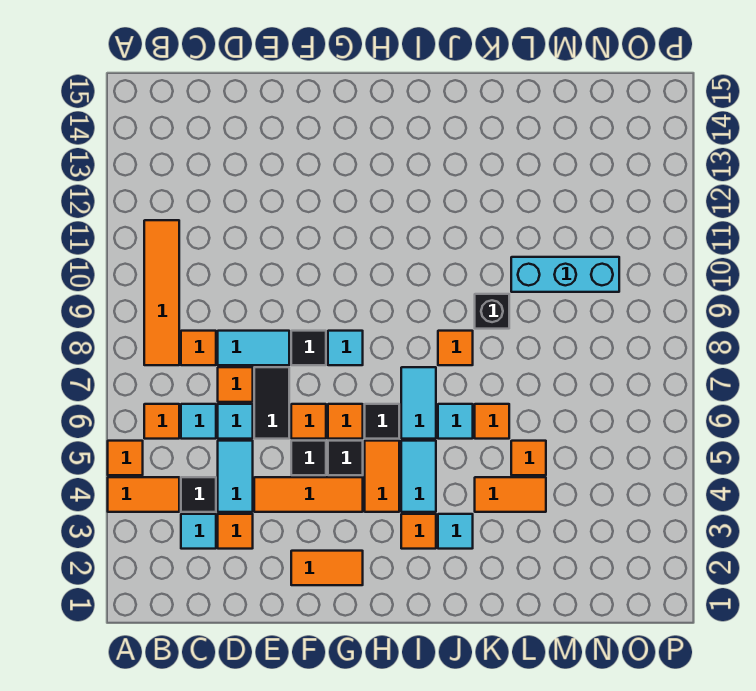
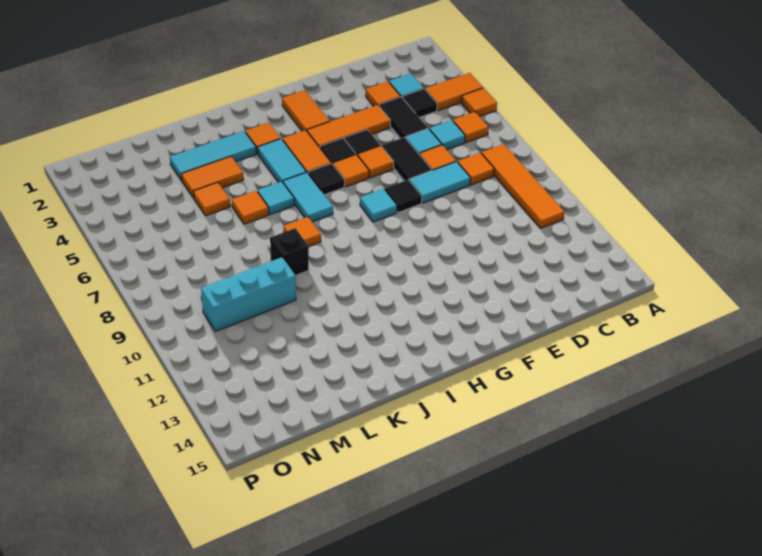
cyan tile D4:D5 level 1 -> black tile D4:D5 level 1
orange tile F2:G2 level 1 -> orange tile G2:G3 level 1
cyan tile J3 level 1 -> cyan tile J3:L3 level 1

